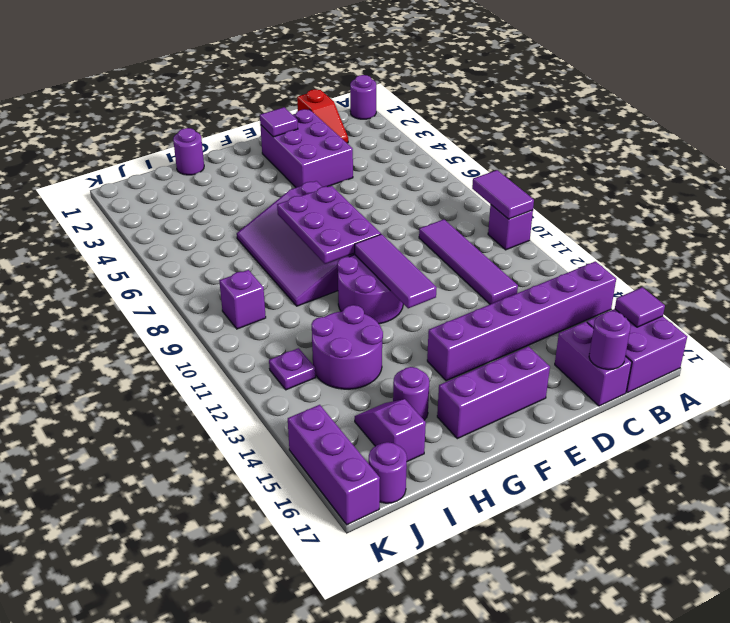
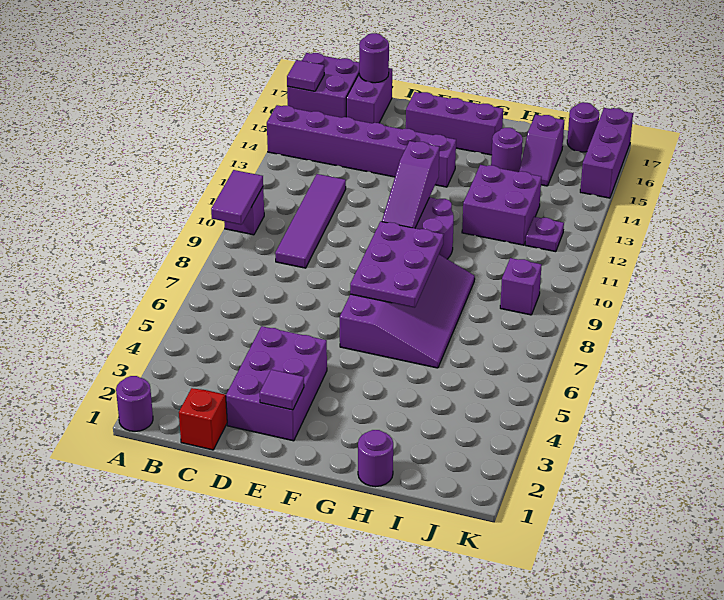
purple tile F10:F12 level 2 -> purple slope F10:F12 level 2 top 12
purple round brick H12:I13 level 1 -> purple brick H12:I13 level 1

